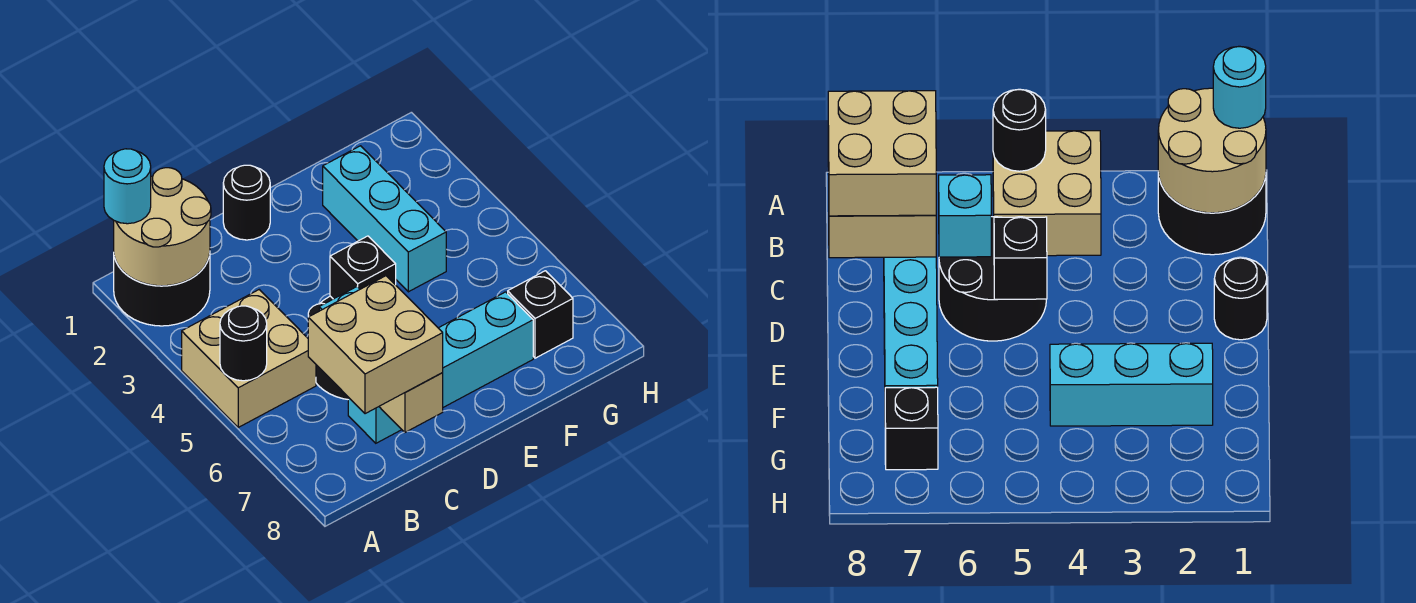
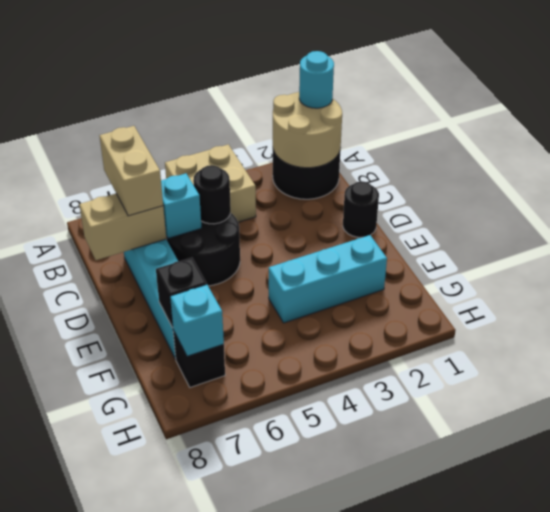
black round brick A5 level 2 -> black round brick C5 level 2
tan brick B7:C8 level 3 -> tan brick B7:C7 level 3
black brick D5 level 2 -> black brick F7 level 2
none -> cyan brick G7 level 2

